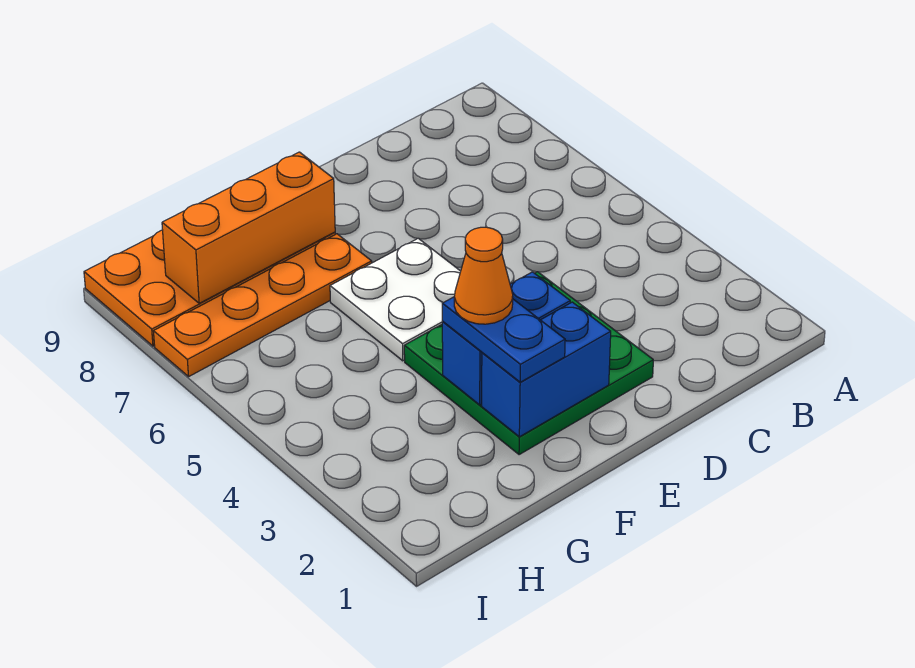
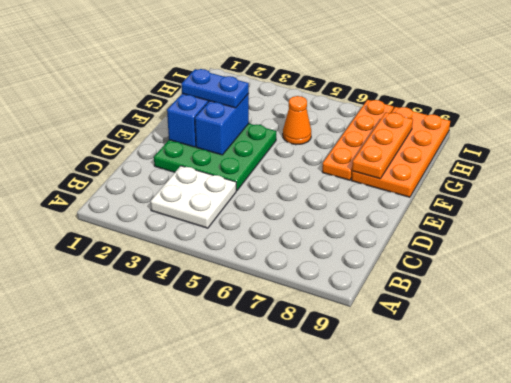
white plate E5:F6 level 1 -> white plate B3:C4 level 1
orange cone F3 level 4 -> orange cone G5 level 1
orange brick F8:H8 level 2 -> orange plate F8:H8 level 2

